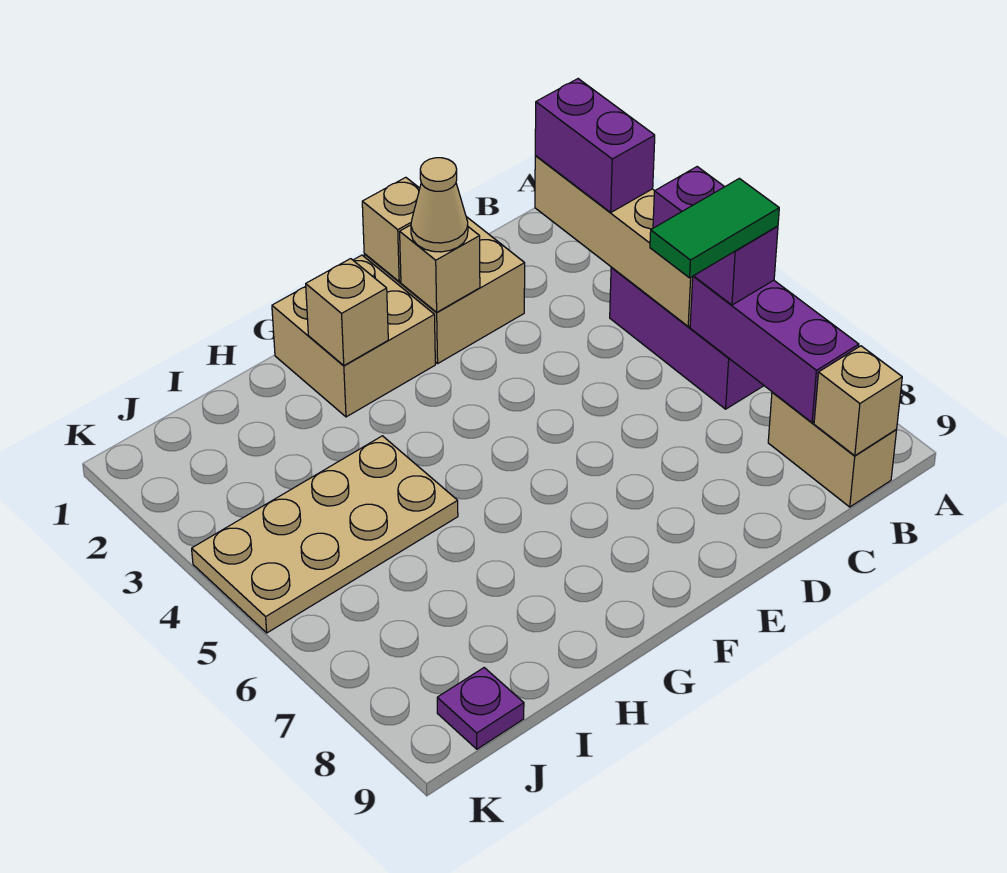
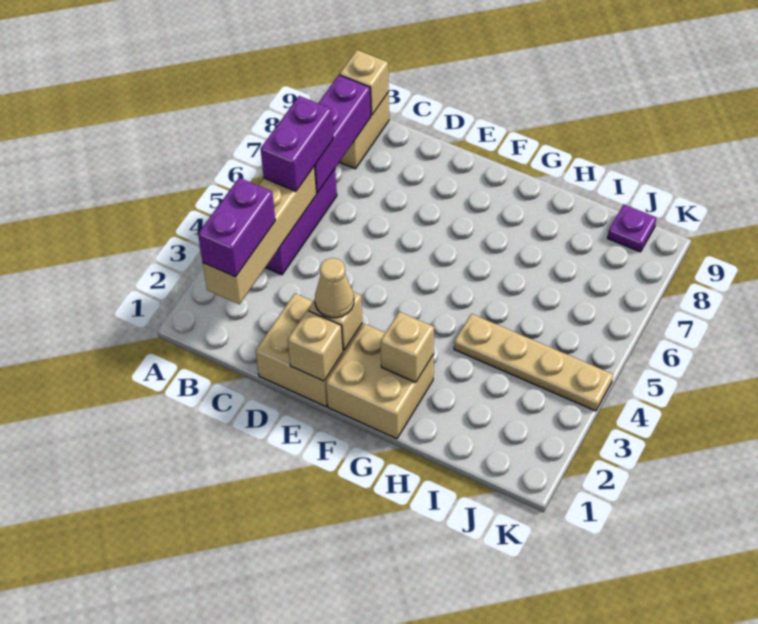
green tile B6:C6 level 4 -> none
tan plate H4:K5 level 1 -> tan plate H4:K4 level 1

